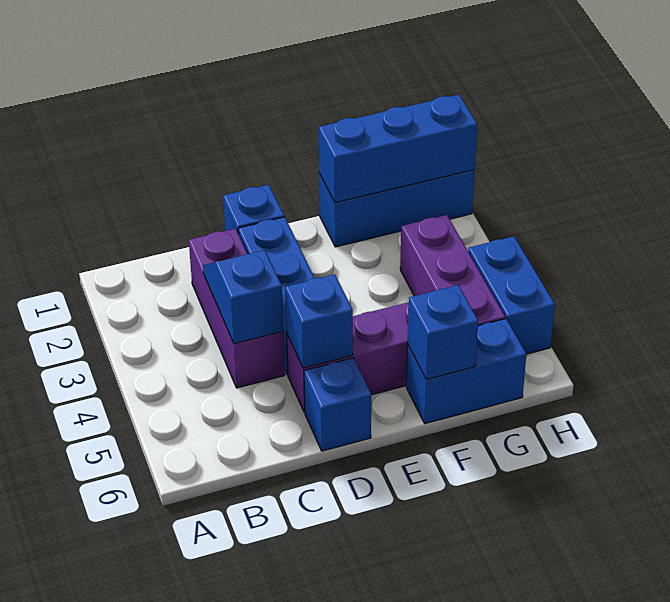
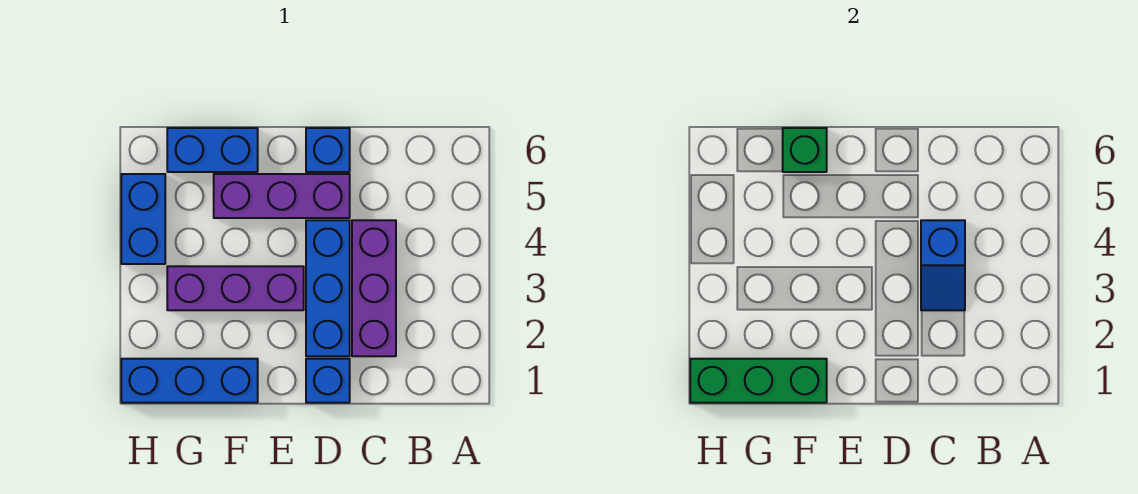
blue brick D5 level 2 -> none
blue brick F1:H1 level 2 -> green brick F1:H1 level 2
blue brick F6 level 2 -> green brick F6 level 2
purple brick G3:G5 level 1 -> purple brick E3:G3 level 1

